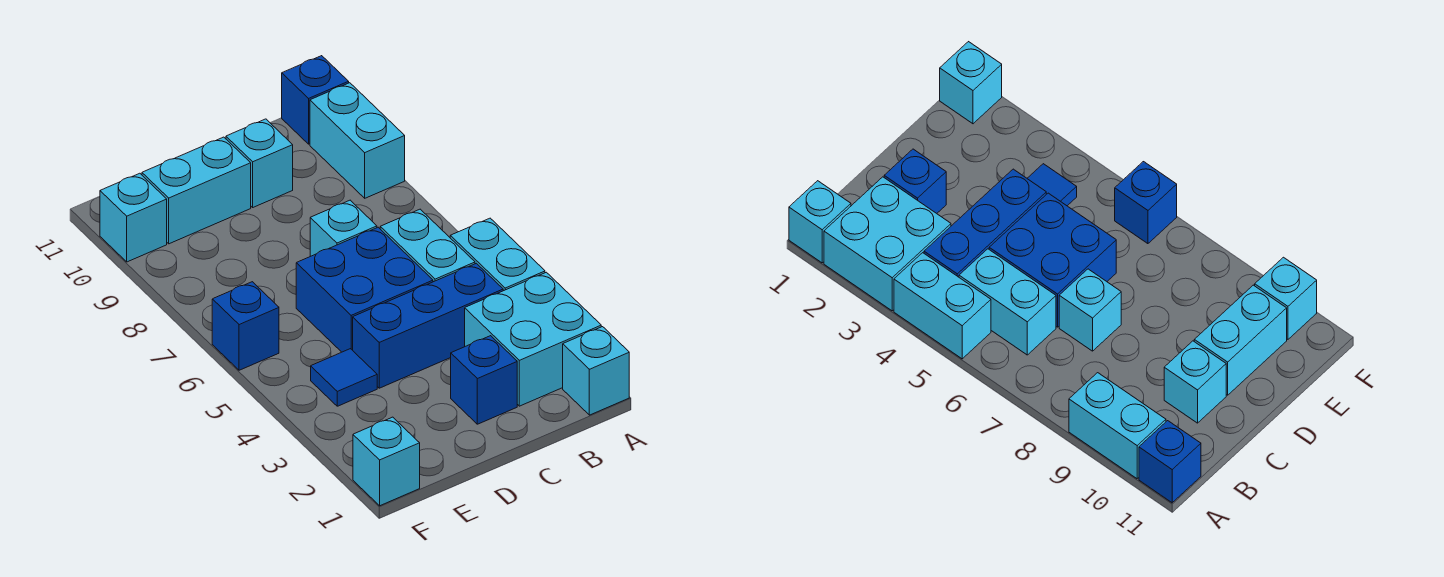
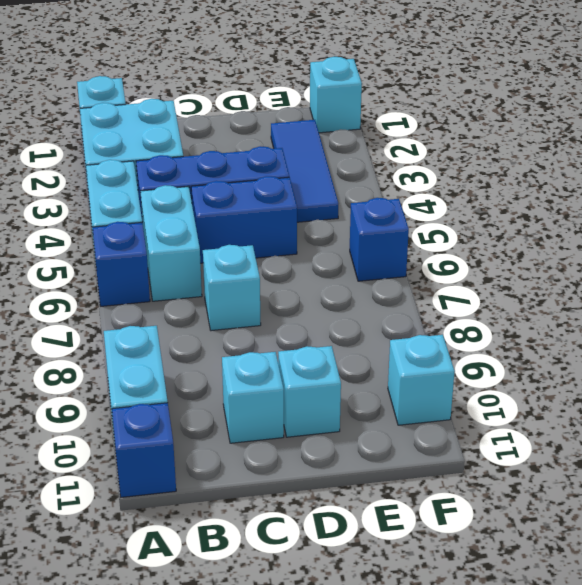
blue brick C2 level 1 -> blue brick A6 level 1
blue brick C5:D6 level 1 -> blue brick C5:D5 level 1
cyan brick D10:E10 level 1 -> cyan brick D10 level 1
blue tile E4 level 1 -> blue tile E2:E4 level 1

